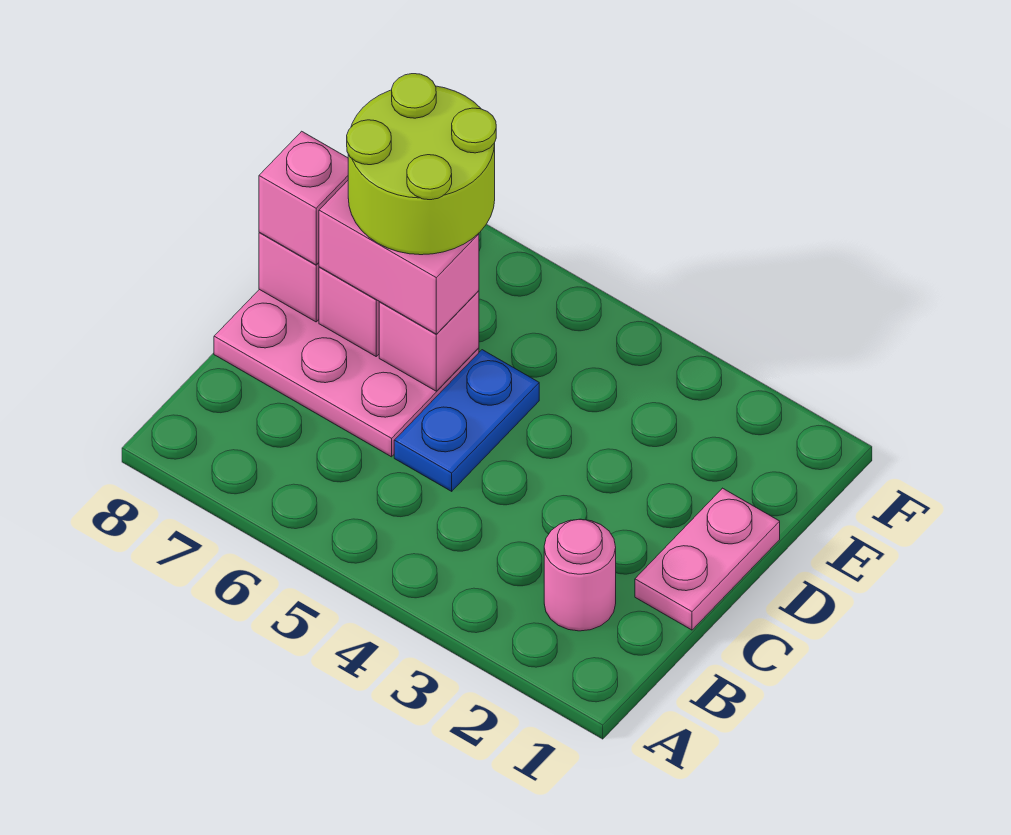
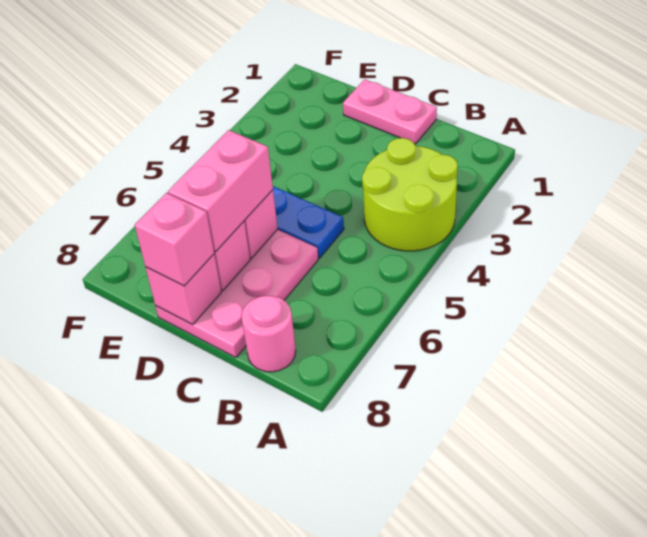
pink round brick B2 level 1 -> pink round brick B8 level 1
lime round brick D6:E7 level 4 -> lime round brick A3:B4 level 1

